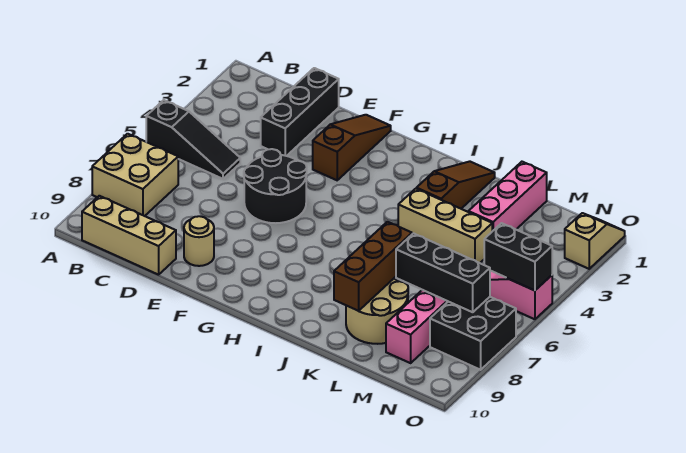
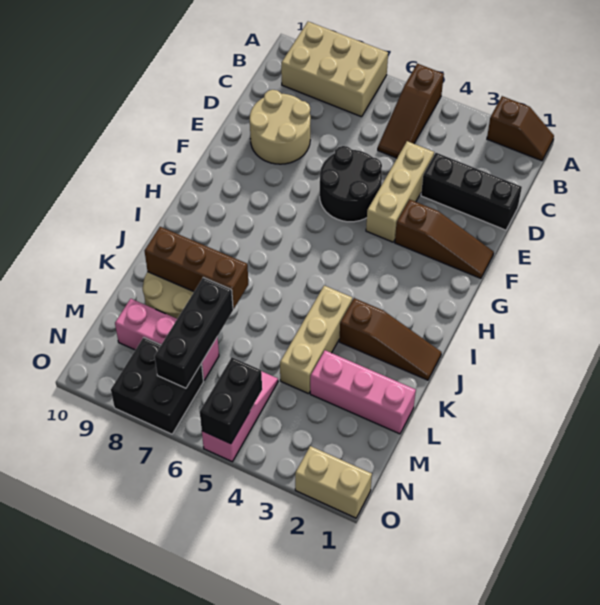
none -> brown slope A1:A2 level 1 top 2
black slope A5:C5 level 1 top A -> brown slope A5:C5 level 1 top A
tan brick A7:B8 level 1 -> tan brick A7:B9 level 1
tan brick B10:D10 level 1 -> tan brick D4:F4 level 1
tan round brick E9 level 1 -> tan round brick D8:E9 level 1
tan slope O1:O2 level 1 top 2 -> tan brick O1:O2 level 1

